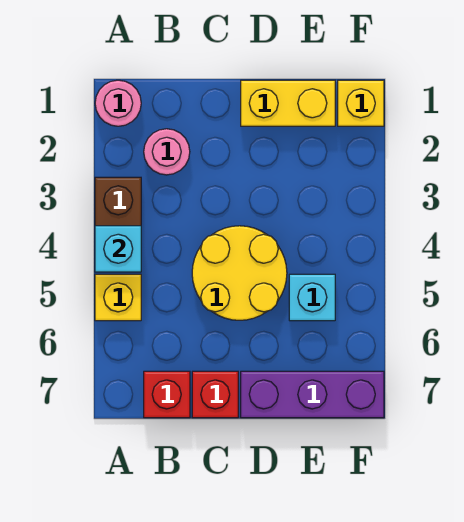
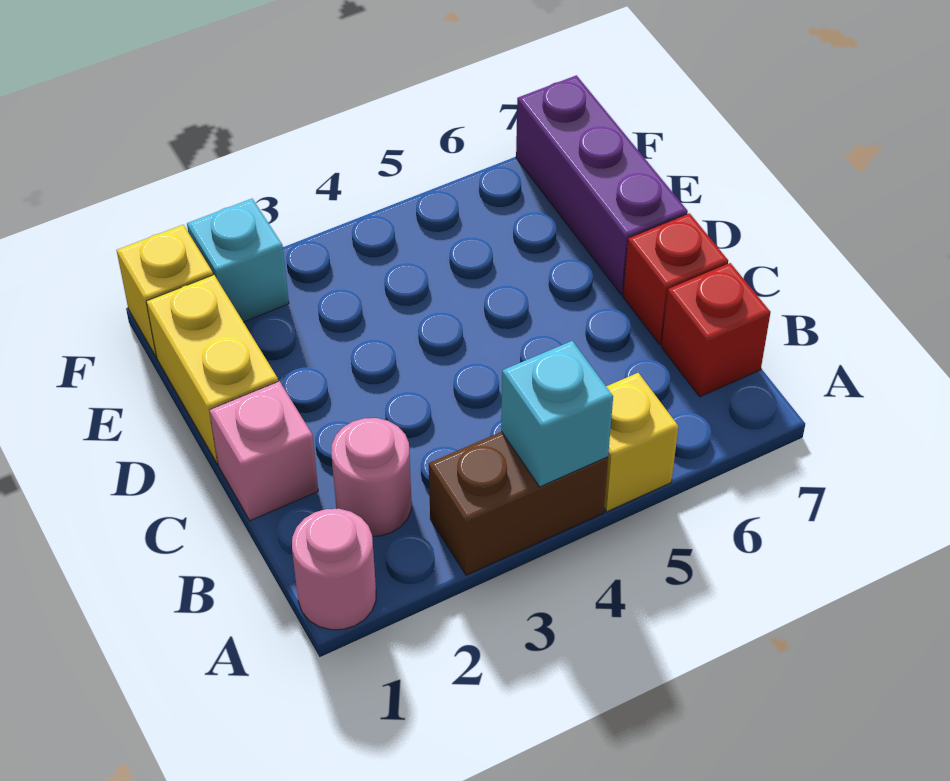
none -> pink brick C1 level 1
yellow round brick C4:D5 level 1 -> none
cyan brick E5 level 1 -> cyan brick F2 level 1

